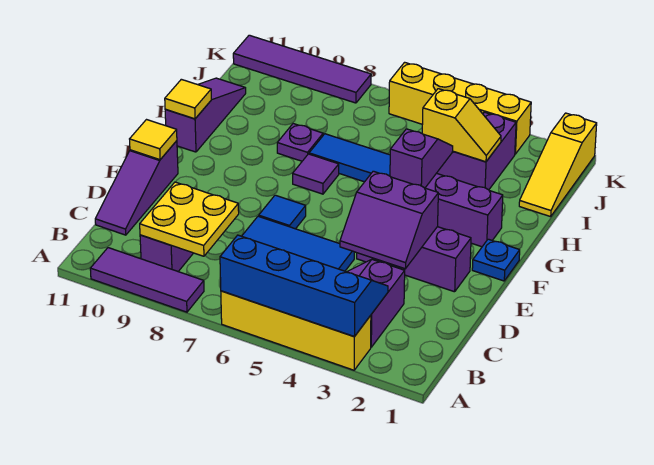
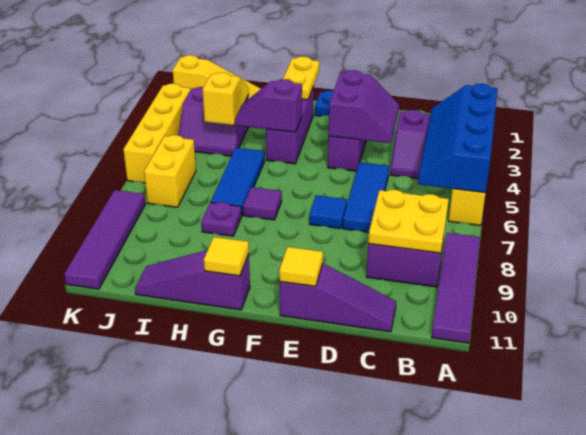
purple tile A8:A10 level 1 -> purple tile A8:A11 level 1
none -> yellow plate G1:G2 level 2
none -> yellow brick J6:J7 level 1

